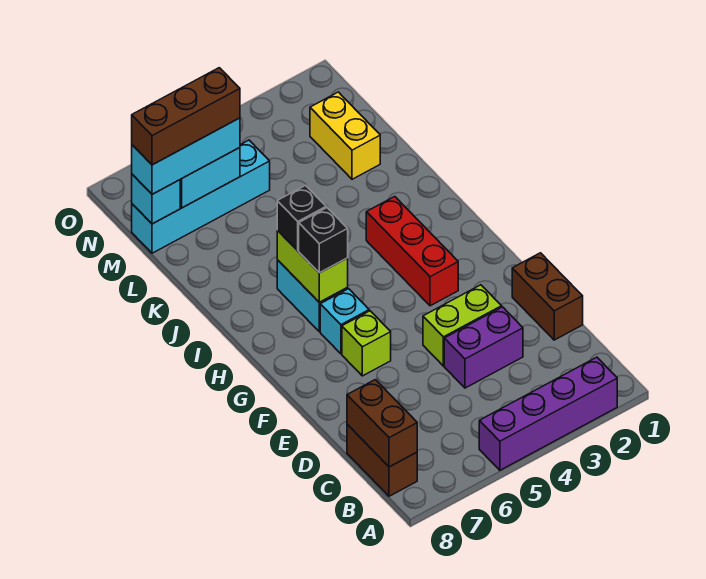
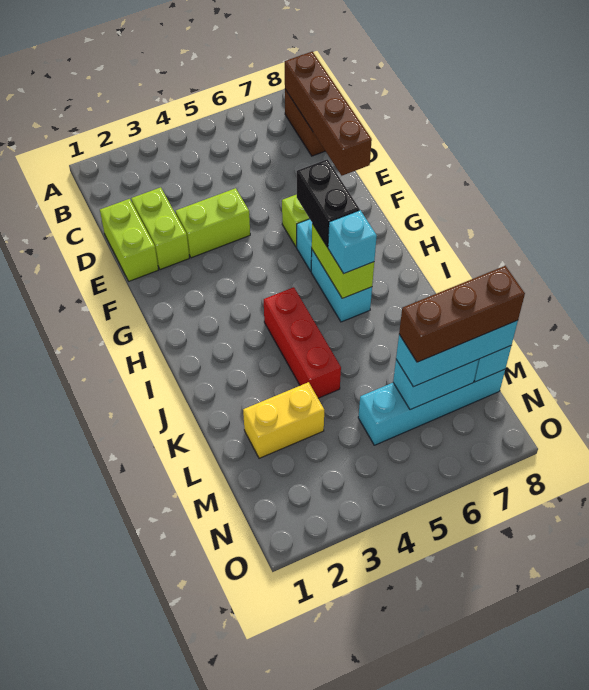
purple brick A2:A5 level 1 -> none
brown brick B8:C8 level 2 -> brown brick B8:E8 level 2
brown brick D1:E1 level 1 -> lime brick D1:E1 level 1
none -> lime brick D2:E2 level 1
purple brick D3:D4 level 1 -> none
red brick G3:I3 level 1 -> red brick I4:K4 level 1
black brick H6 level 3 -> black brick G6:H6 level 3
black brick I6 level 3 -> cyan brick I6 level 3
yellow brick L2:M2 level 1 -> yellow brick L2:L3 level 1

